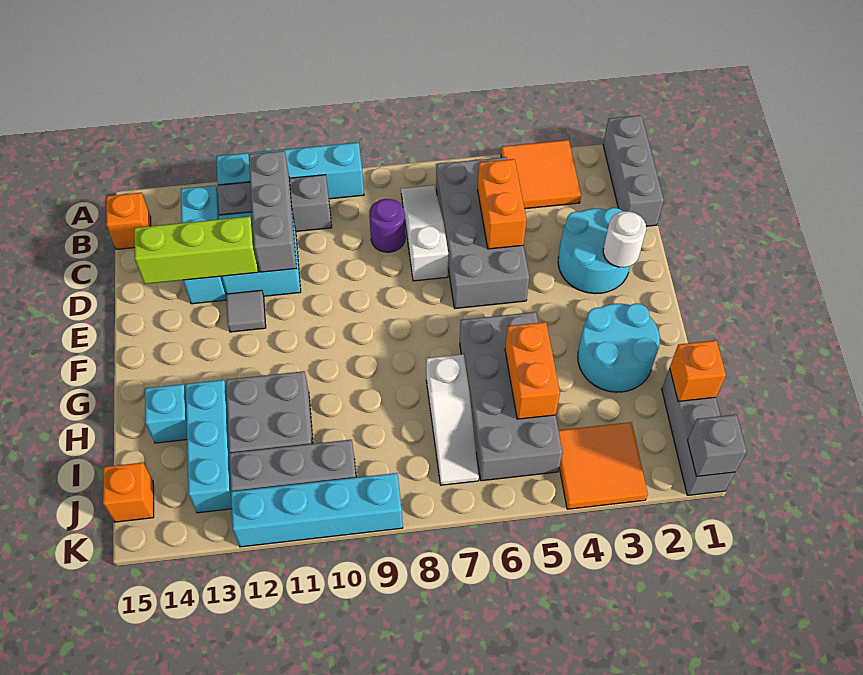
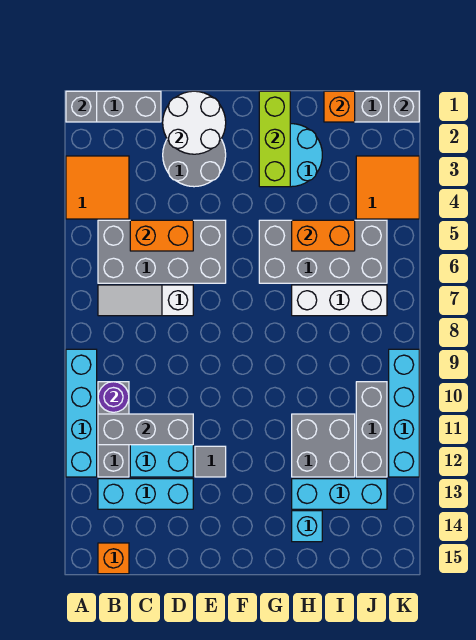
none -> grey brick A1 level 2
purple round brick C8 level 1 -> purple round brick B10 level 2
cyan round brick D2:E3 level 1 -> grey round brick D2:E3 level 1
lime brick D12:D14 level 2 -> lime brick G1:G3 level 2
white round brick E2 level 2 -> white round brick D1:E2 level 2
white slope H7:J7 level 1 top H -> white brick H7:J7 level 1
orange brick J15 level 1 -> none

